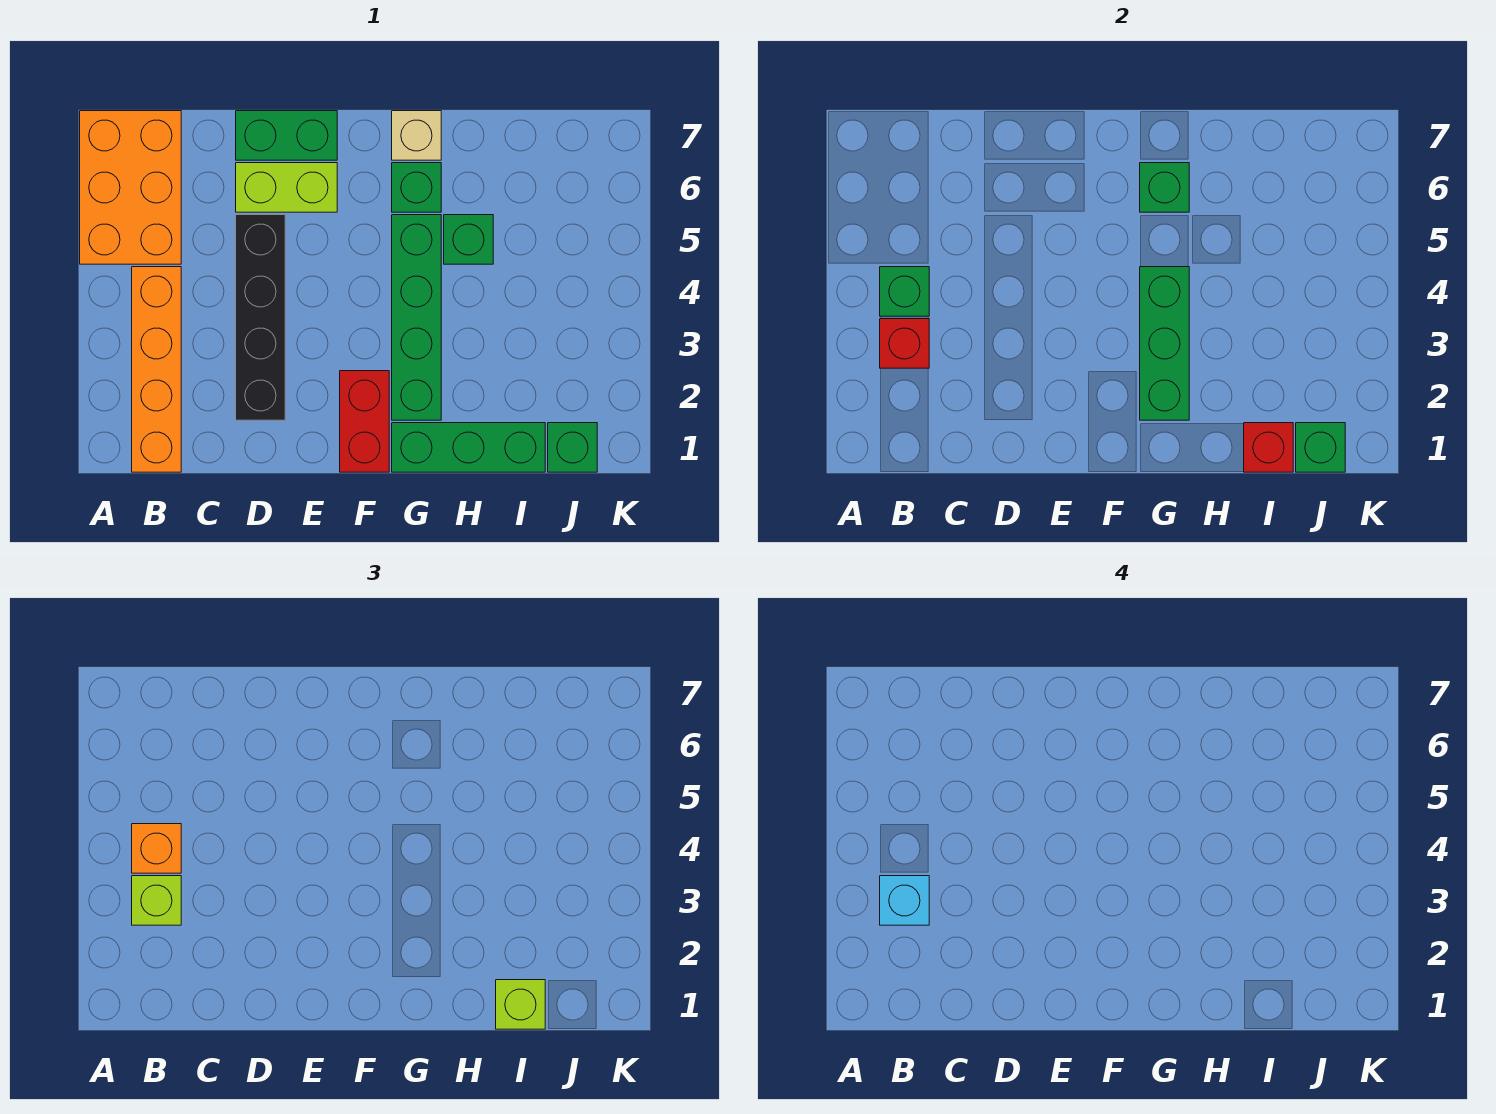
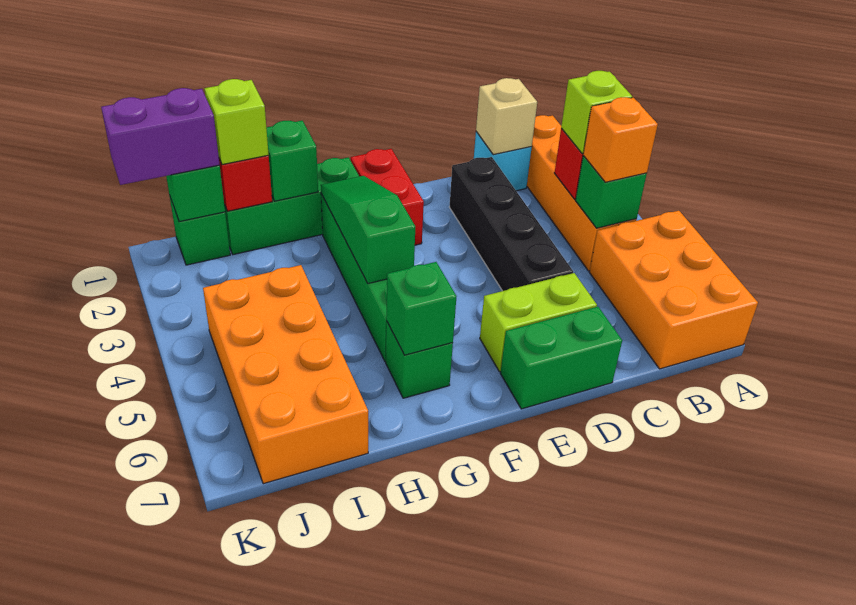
cyan brick B3 level 4 -> cyan brick C1 level 1
green brick G2:G4 level 2 -> green slope G2:G4 level 2 top 4
tan brick G7 level 1 -> tan brick C1 level 2
green brick H5 level 1 -> green brick H1 level 2
none -> orange brick I4:J7 level 1
none -> purple brick J1:K1 level 3

